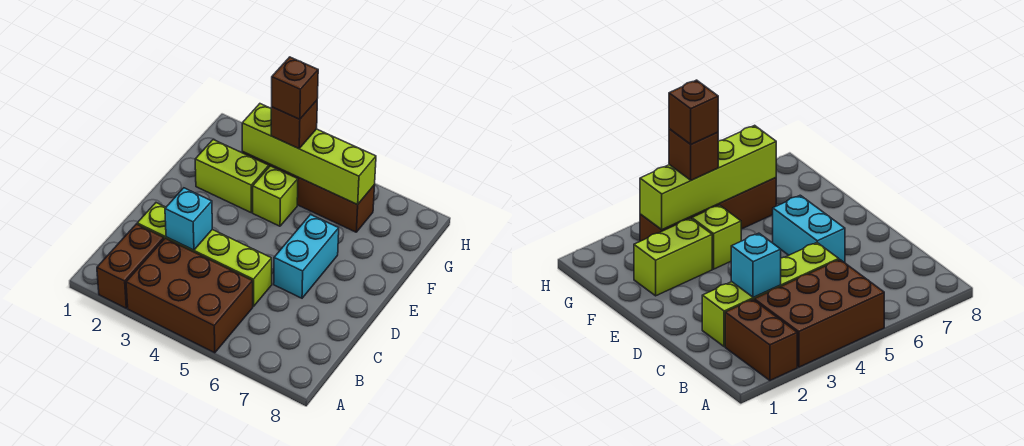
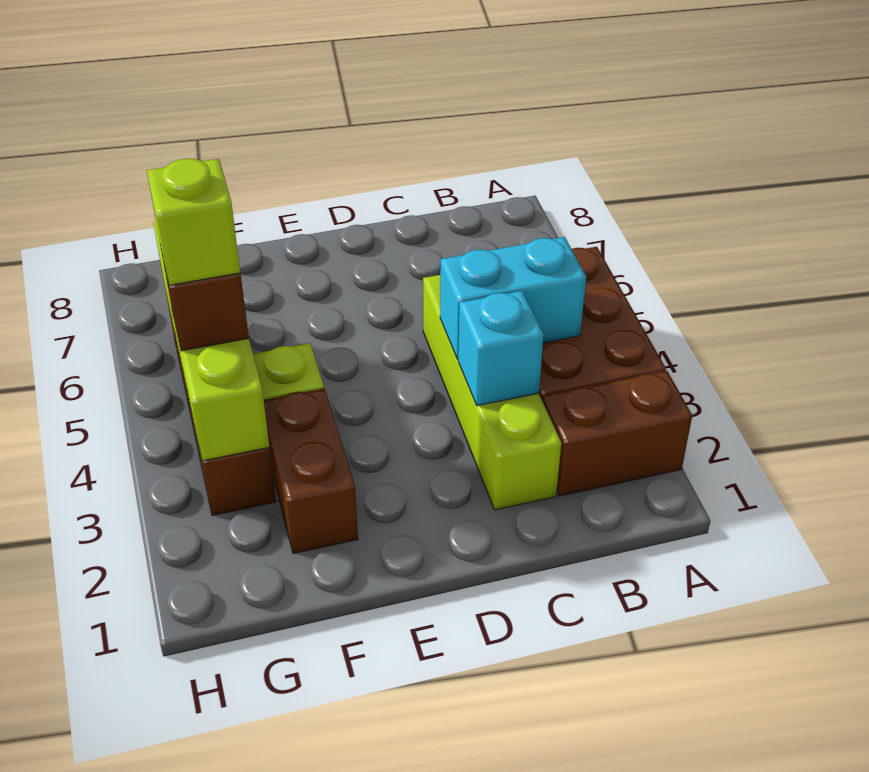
cyan brick D6:E6 level 1 -> cyan brick B4:C4 level 2
lime brick F2:F3 level 1 -> brown brick F2:F3 level 1
brown brick G4 level 4 -> lime brick G4 level 4

